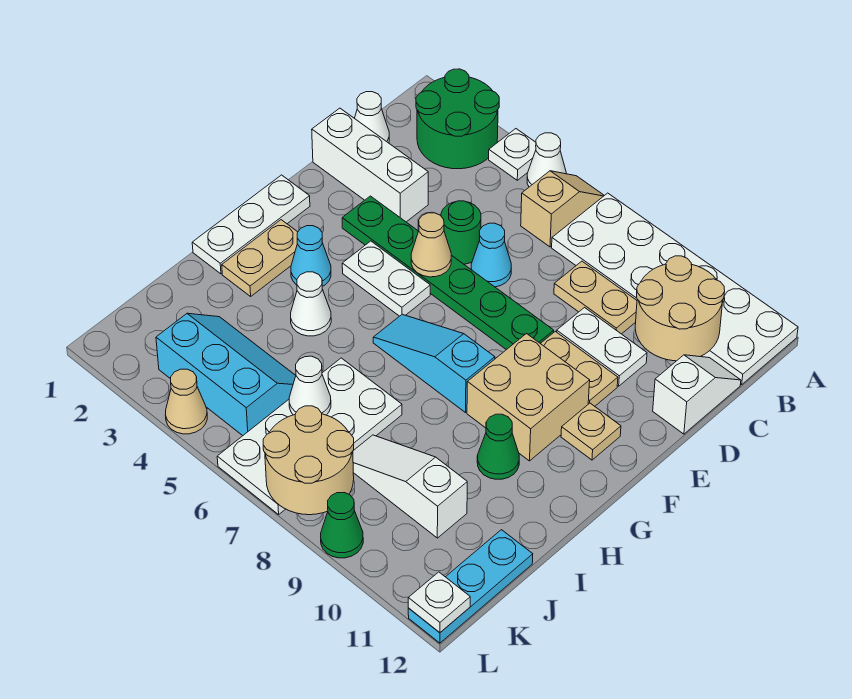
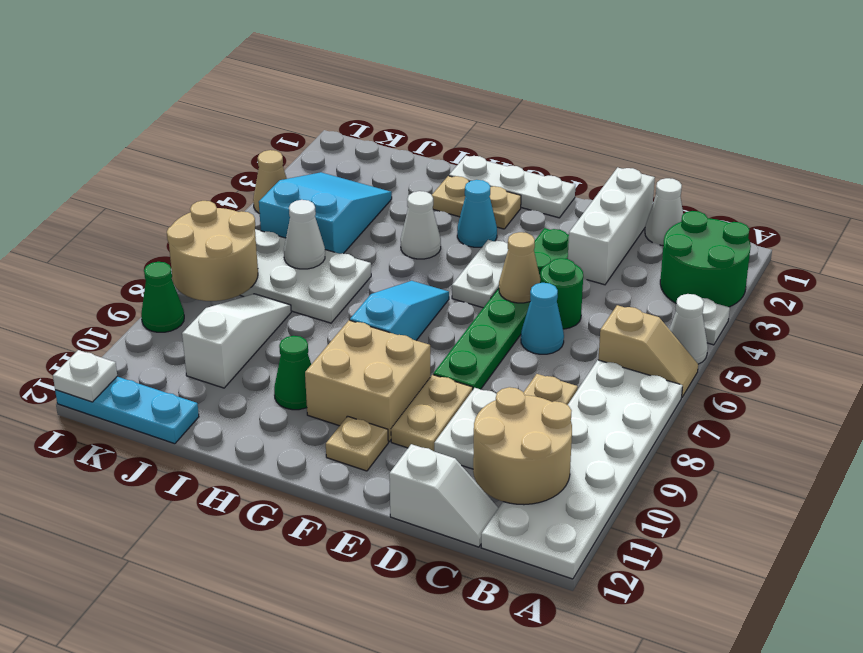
cyan slope J3:K5 level 1 top K -> cyan slope J3:K5 level 1 top 5

